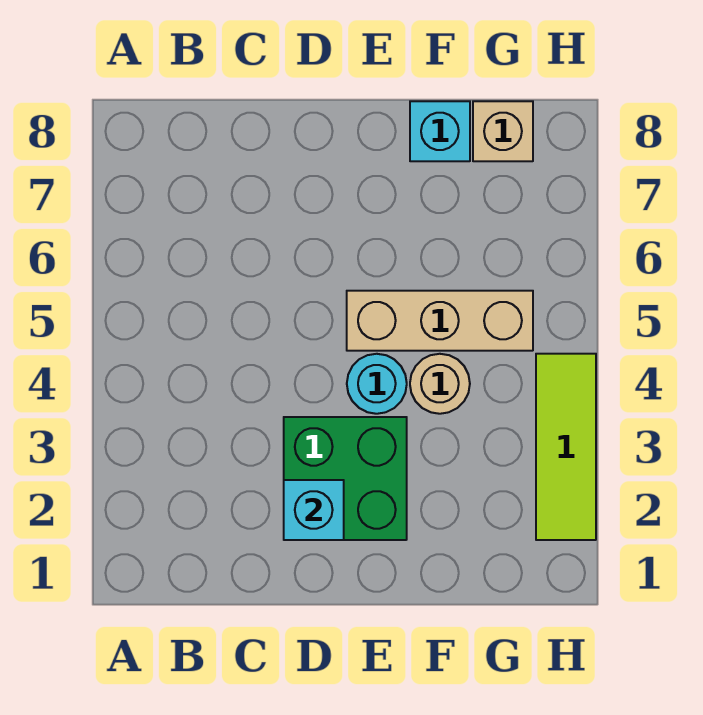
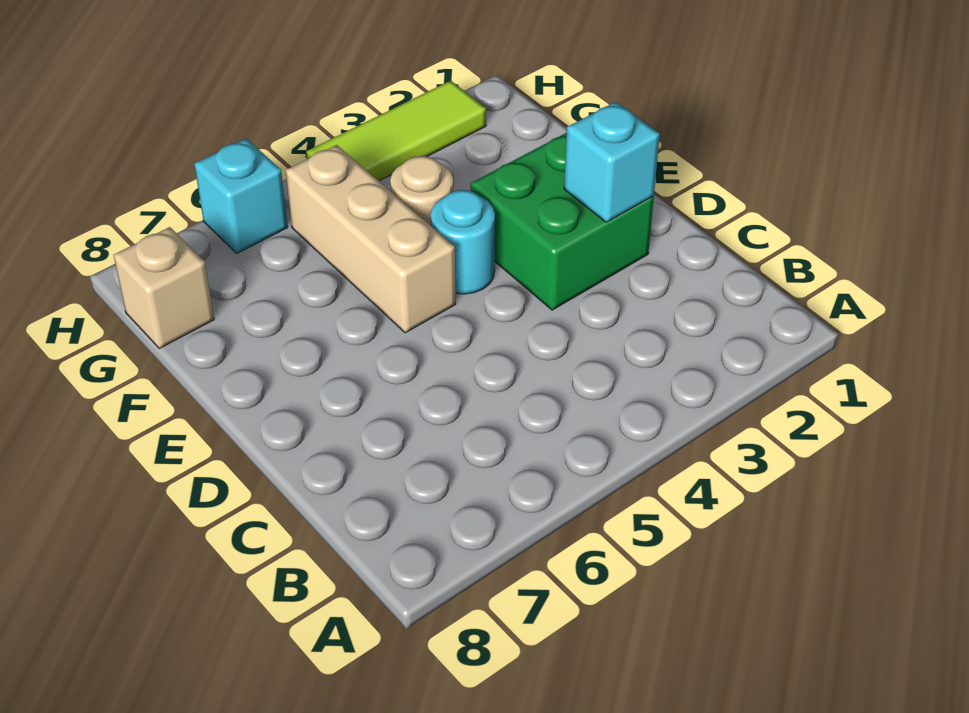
cyan brick F8 level 1 -> cyan brick H6 level 1

